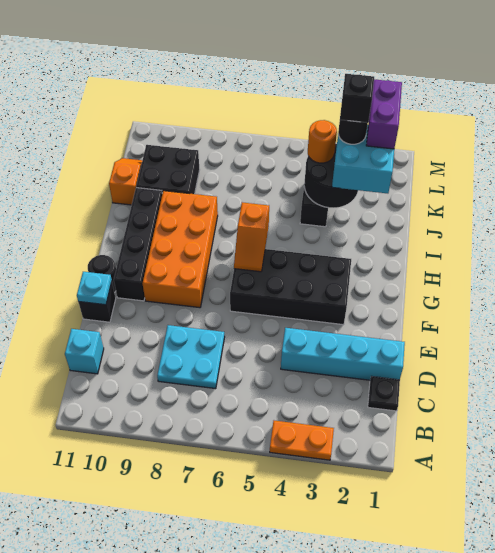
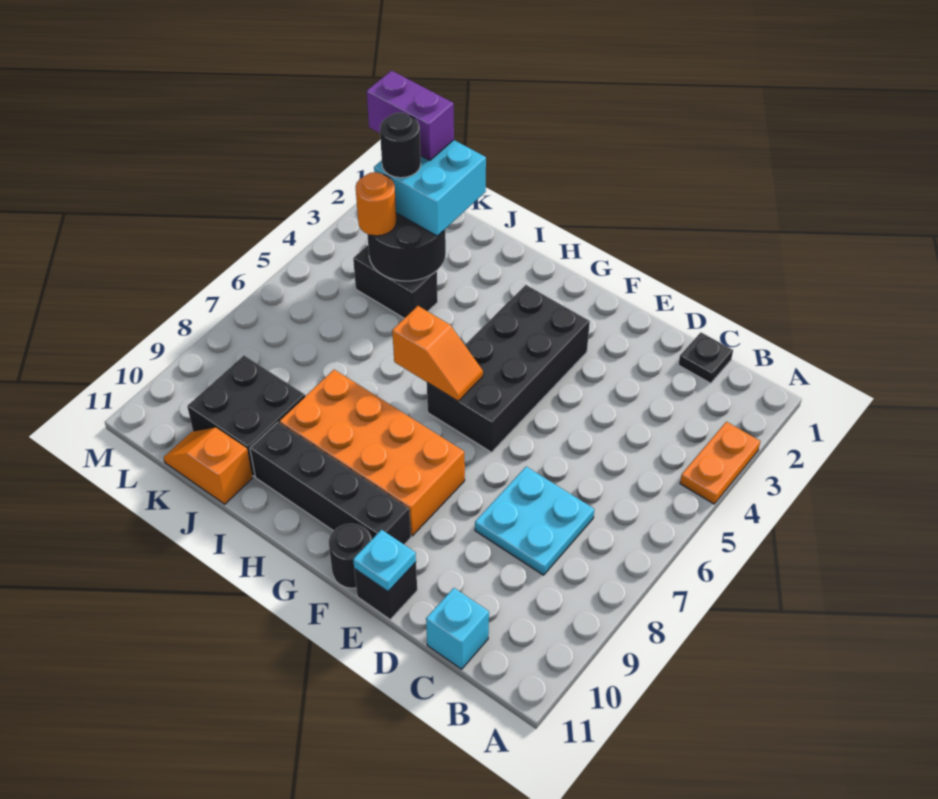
cyan brick D1:D4 level 1 -> none
black brick K3 level 5 -> none

